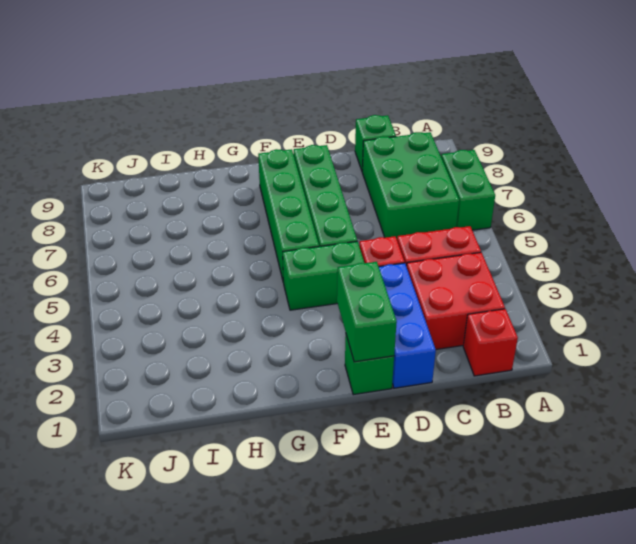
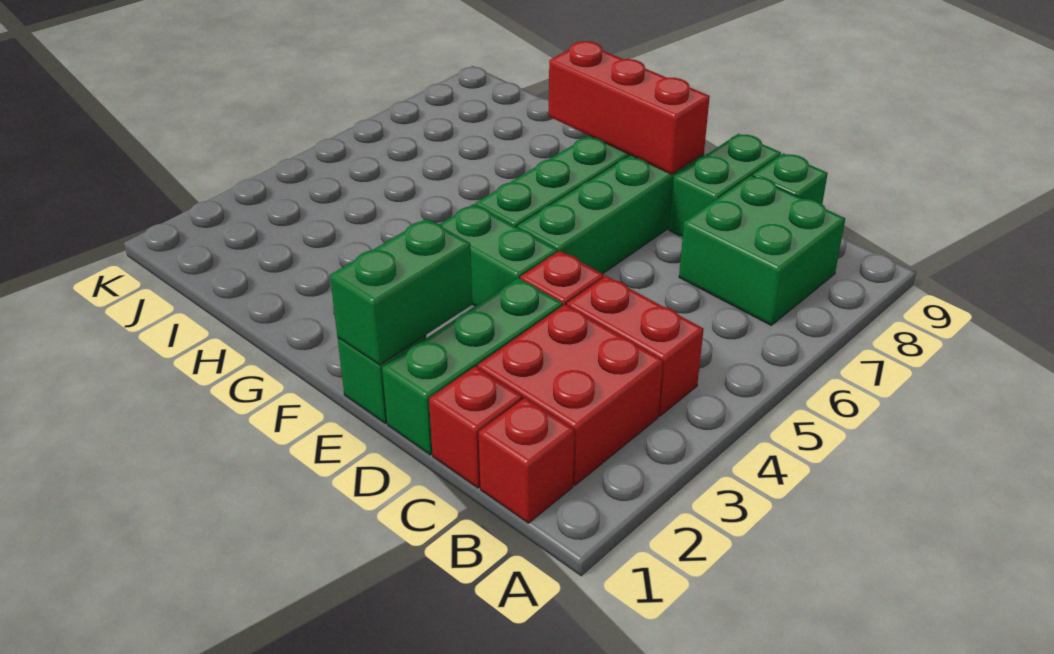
green brick A6:A7 level 1 -> green brick D8:D9 level 1
green brick B6:C8 level 1 -> green brick B7:C8 level 1
none -> red brick C1 level 1
blue brick D1:D3 level 1 -> green brick D1:D3 level 1
none -> red brick E8:G8 level 2

